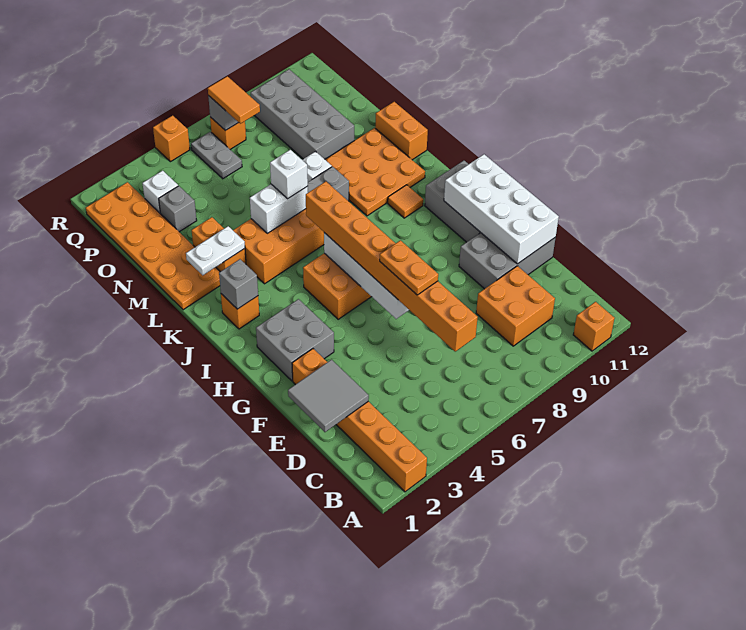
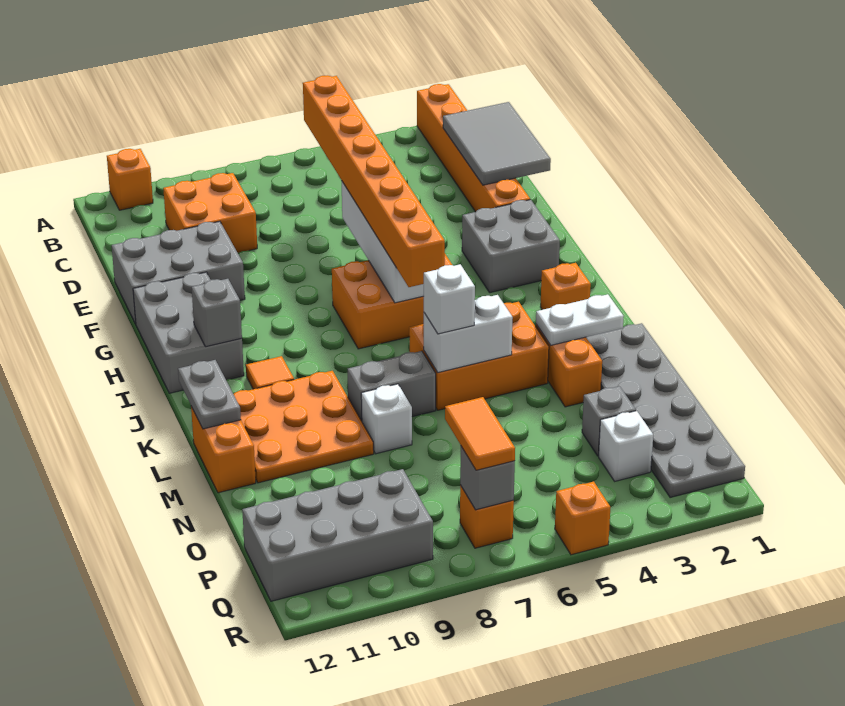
grey tile D1:E2 level 2 -> grey tile C1:E2 level 2
orange plate E6:F6 level 4 -> none
white brick E11:H12 level 2 -> none
grey brick J2 level 2 -> grey brick I11 level 2
orange plate L1:Q2 level 1 -> grey plate L1:Q2 level 1
grey brick N9:Q10 level 1 -> grey brick P9:Q12 level 1
grey plate P6:Q6 level 1 -> grey plate K12:L12 level 2

